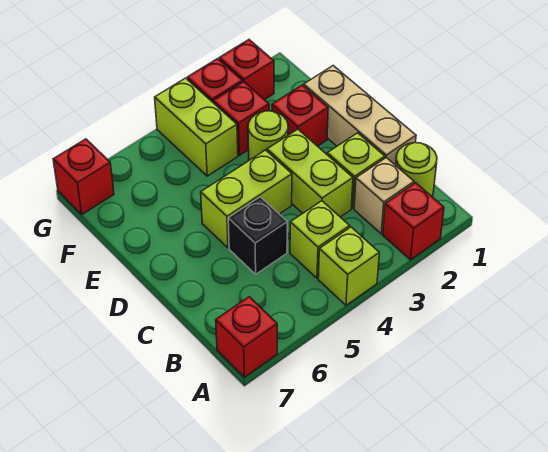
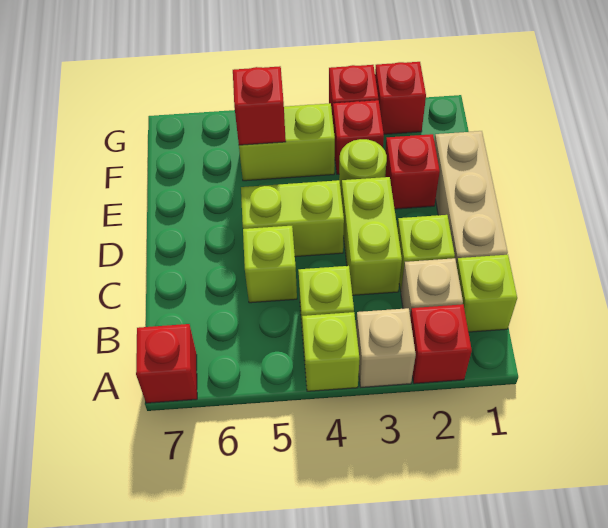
none -> tan brick A3 level 1
lime round brick B1 level 1 -> lime brick B1 level 1
black brick C5 level 1 -> lime brick C5 level 1
lime brick F4:G4 level 1 -> lime brick F4:F5 level 1
red brick G7 level 1 -> red brick F5 level 2

